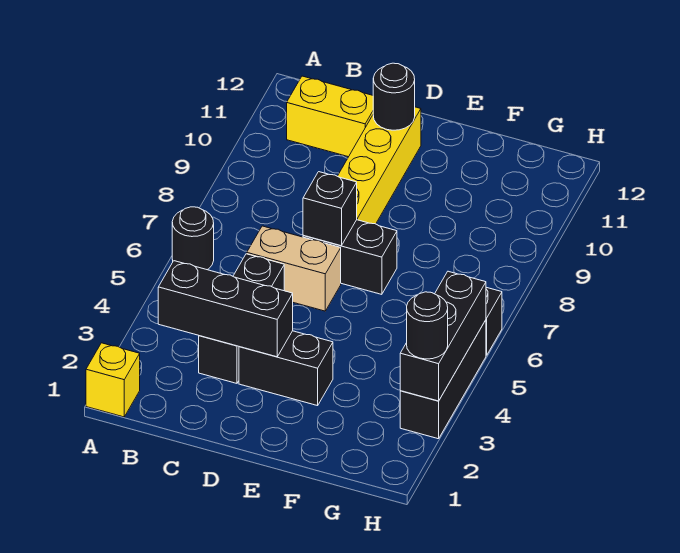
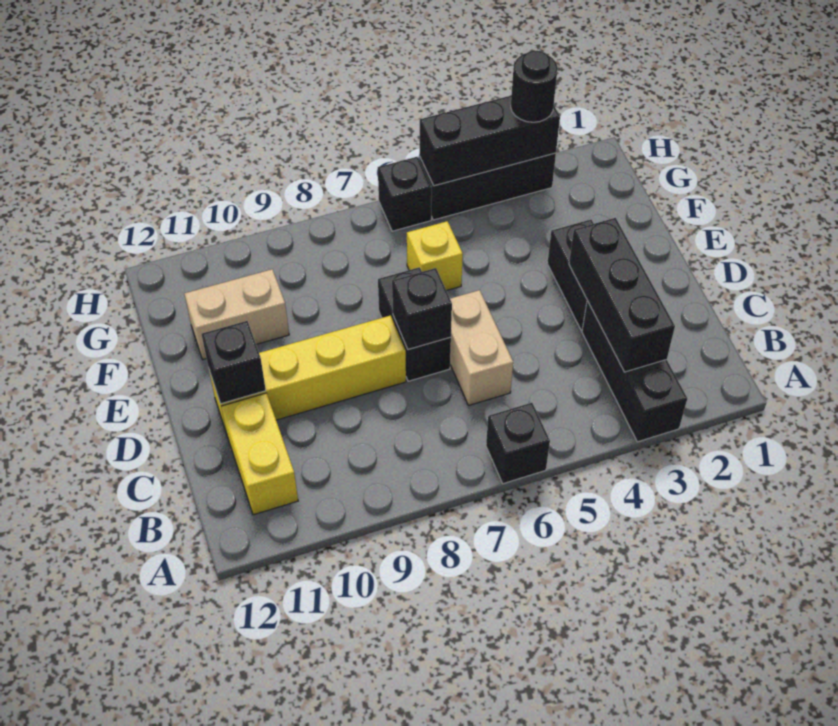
yellow brick A1 level 1 -> yellow brick F6 level 1
black round brick A6 level 1 -> black brick A6 level 1
black brick C3:C5 level 1 -> black brick A3:C3 level 1
black round brick D11 level 2 -> black brick D11 level 2
none -> tan brick F10:F11 level 1

